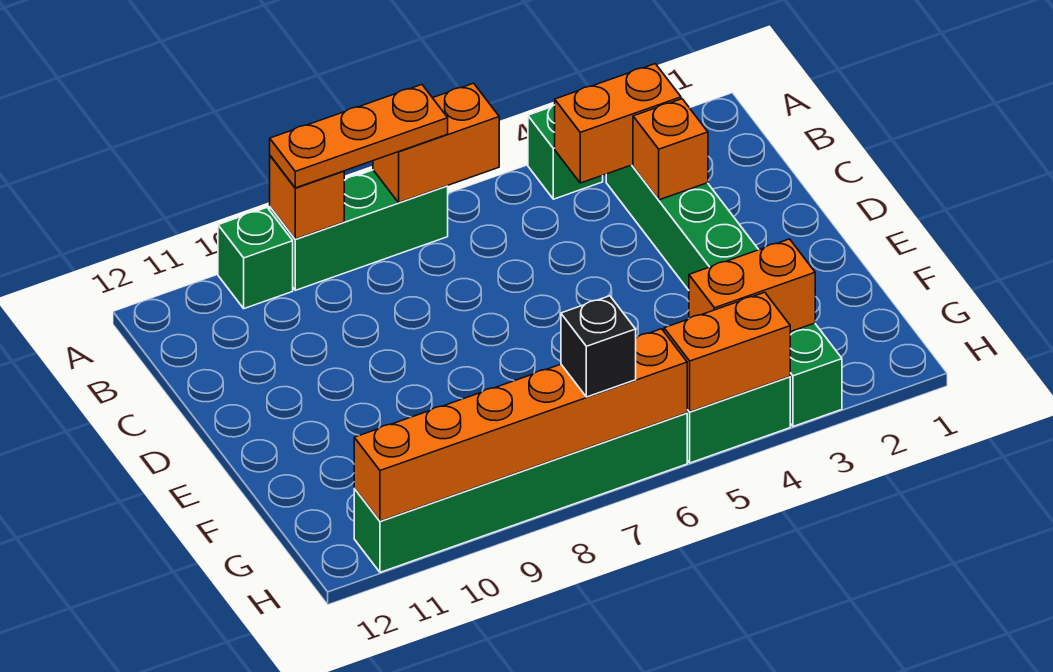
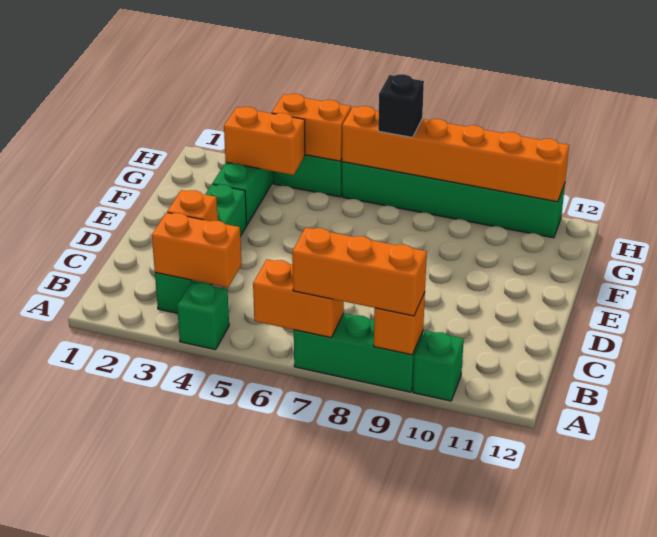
orange plate A7:A9 level 3 -> orange brick A7:A9 level 3

